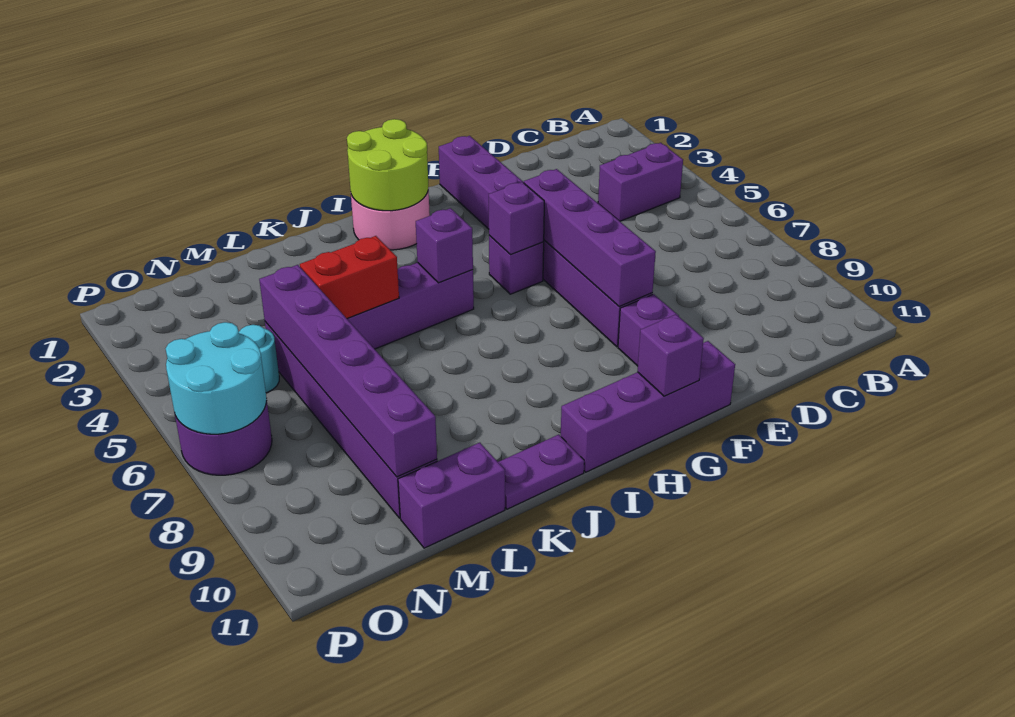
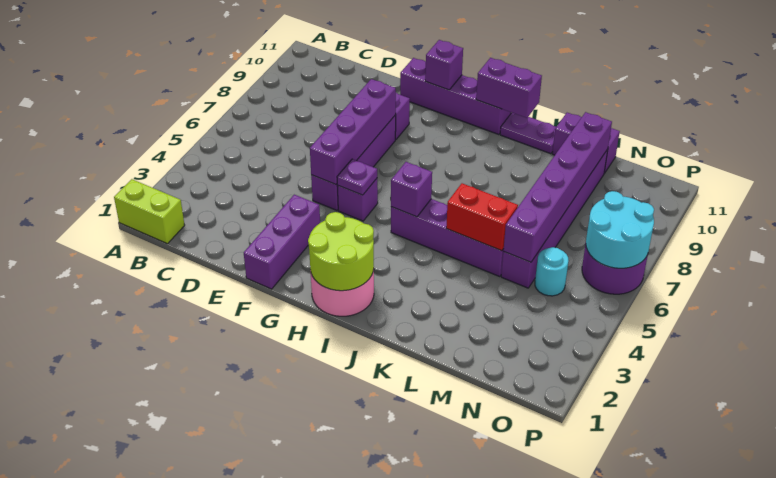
none -> lime brick A1:B1 level 1
purple brick B4:C4 level 1 -> purple brick I11:J11 level 2
purple brick G5 level 2 -> purple plate G5 level 2

